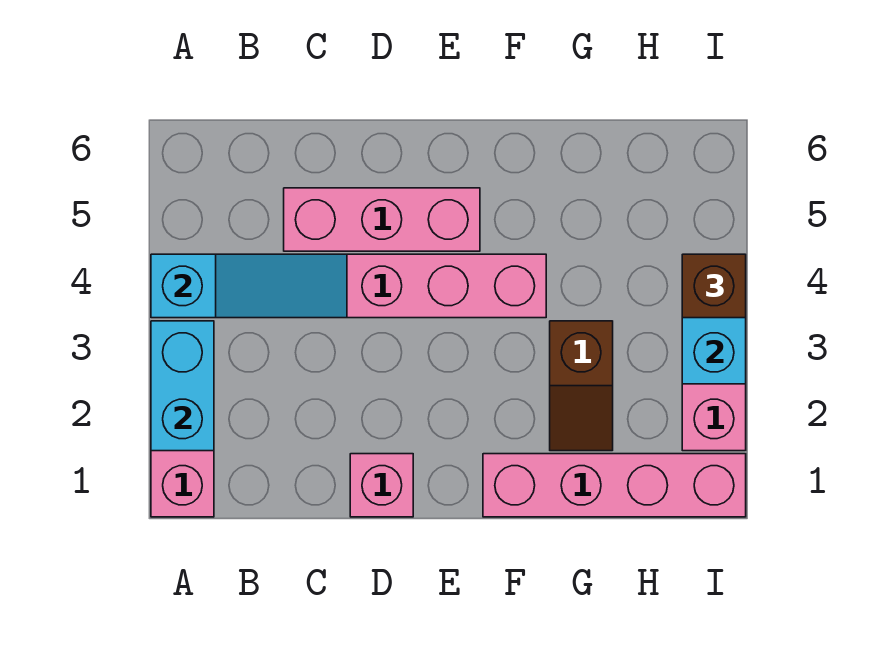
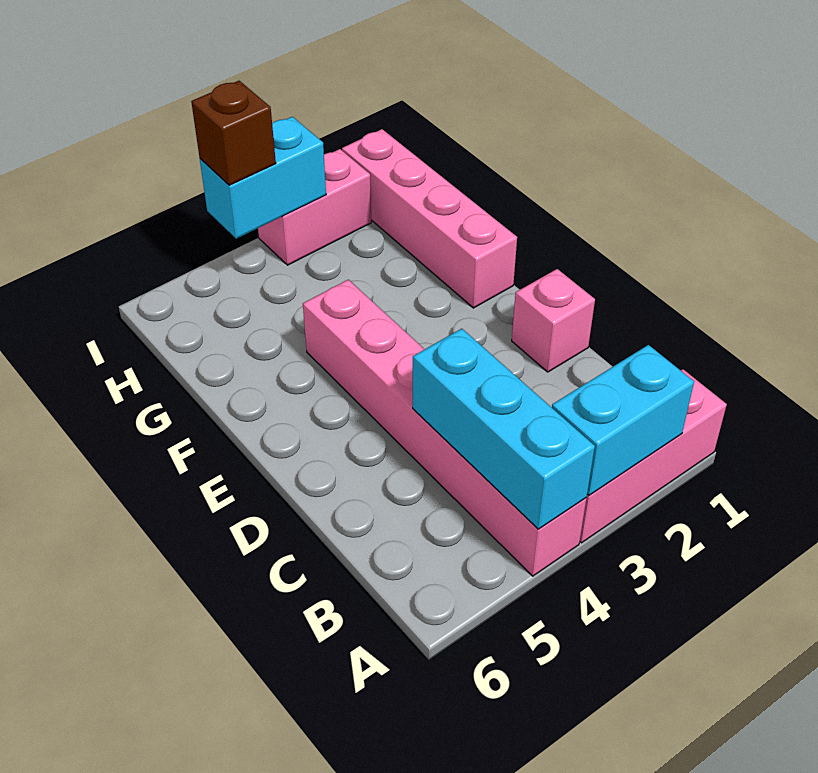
cyan slope A4:C4 level 2 top A -> cyan brick A4:C4 level 2
pink brick C5:E5 level 1 -> none
brown slope G2:G3 level 1 top 3 -> none

